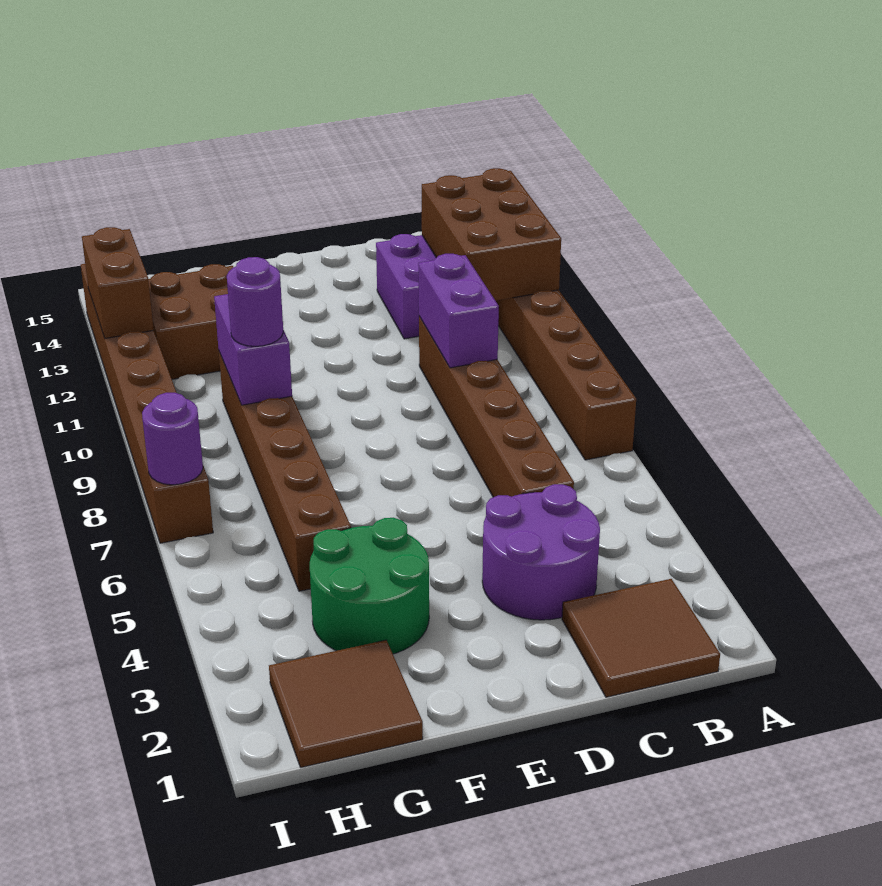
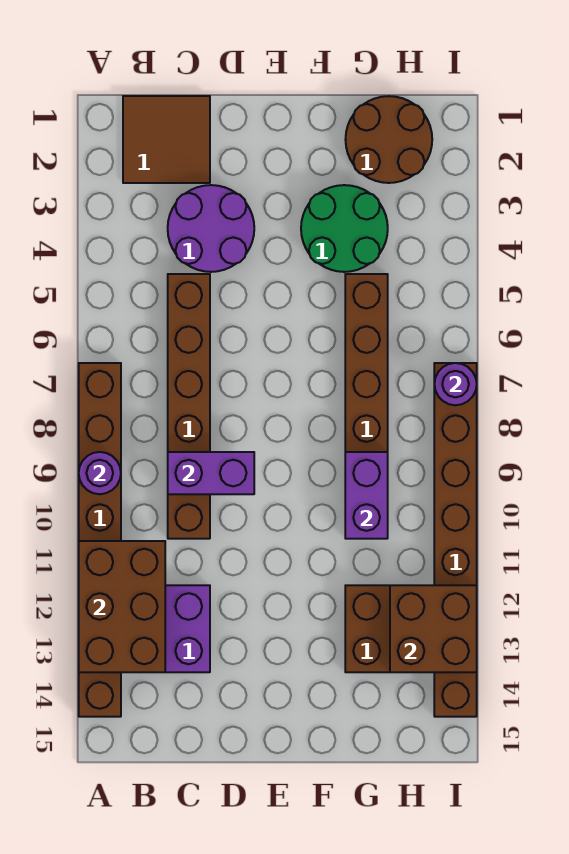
purple brick C9:C10 level 2 -> purple brick C9:D9 level 2
brown tile G1:H2 level 1 -> brown round brick G1:H2 level 1
purple round brick G9 level 3 -> purple round brick A9 level 2
brown brick I12:I13 level 2 -> brown brick H12:I13 level 2

